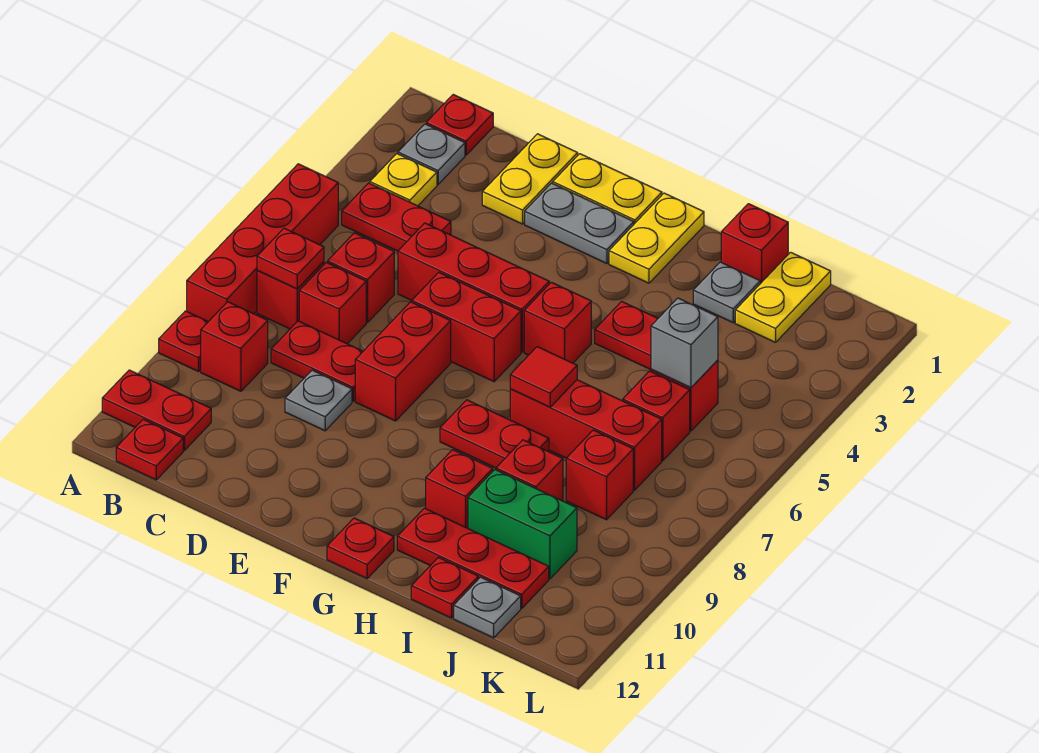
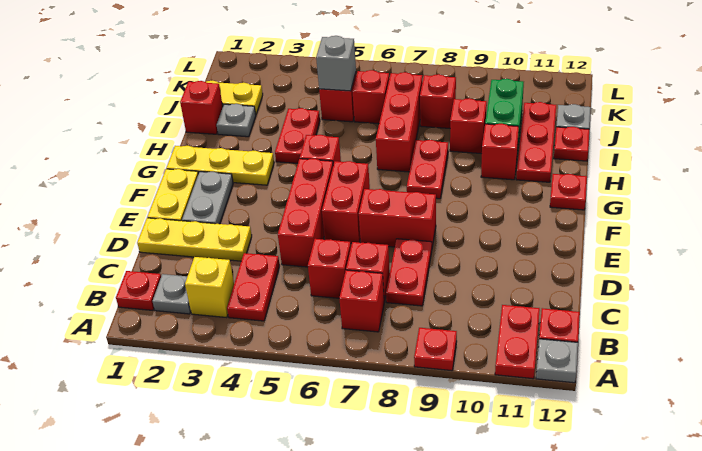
red brick A5:A8 level 1 -> none
yellow plate B3 level 1 -> yellow brick B3 level 1
red plate B7 level 2 -> none
red brick B9 level 1 -> none
yellow plate D1:D2 level 1 -> yellow plate D1:D3 level 1
grey plate D9 level 1 -> grey plate A12 level 1
yellow plate G1:G2 level 1 -> yellow plate G1:G3 level 1
red tile H7 level 2 -> none

